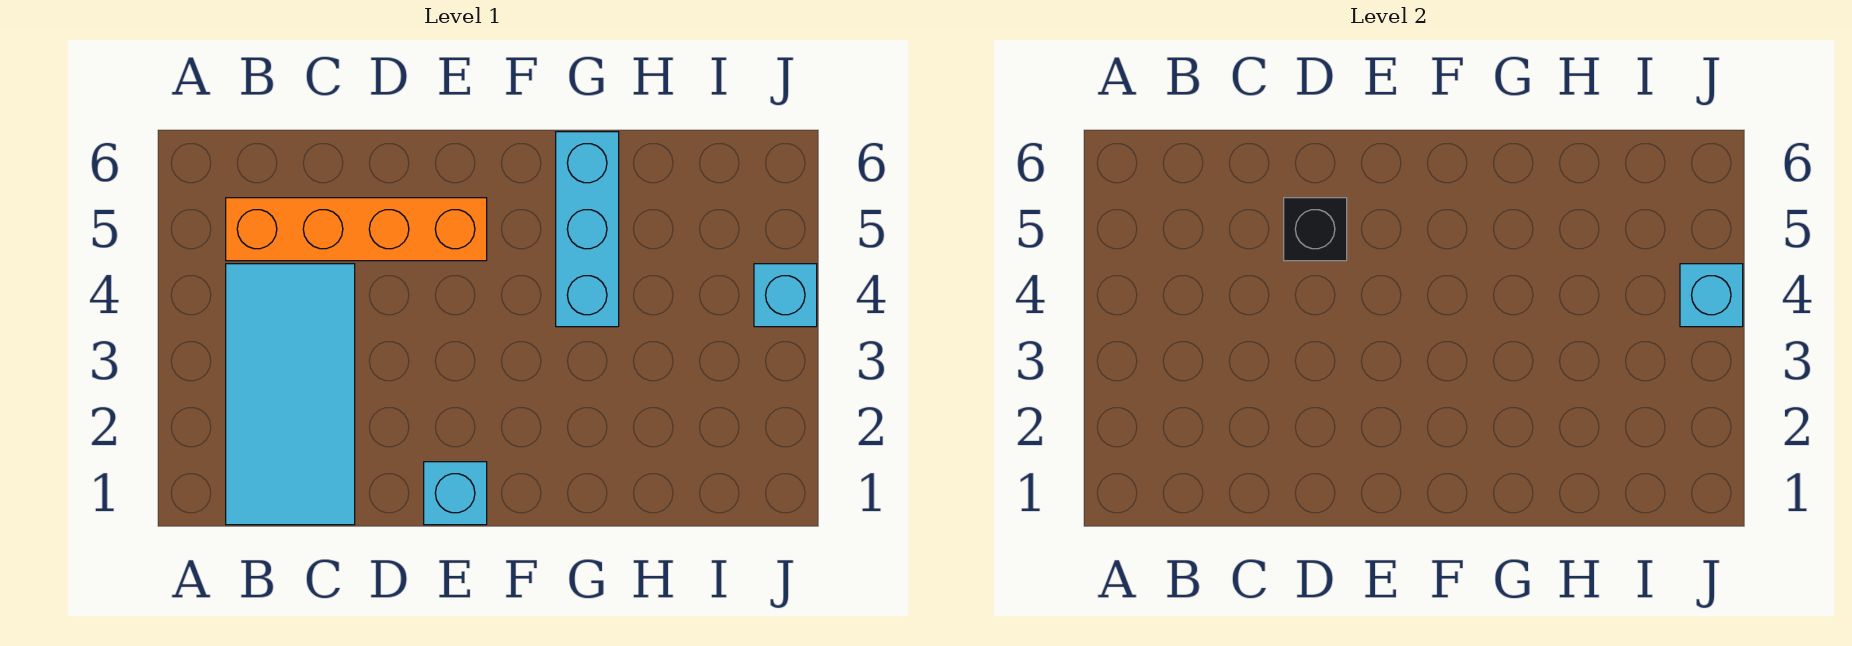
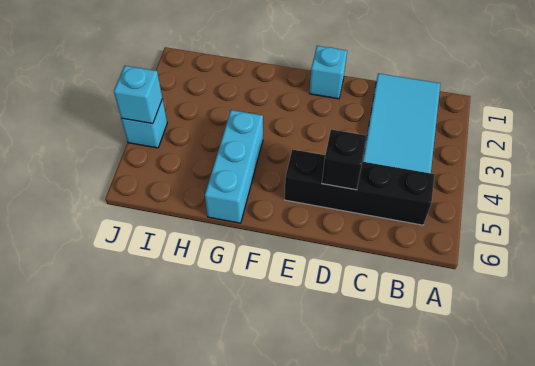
orange brick B5:E5 level 1 -> black brick B5:E5 level 1

